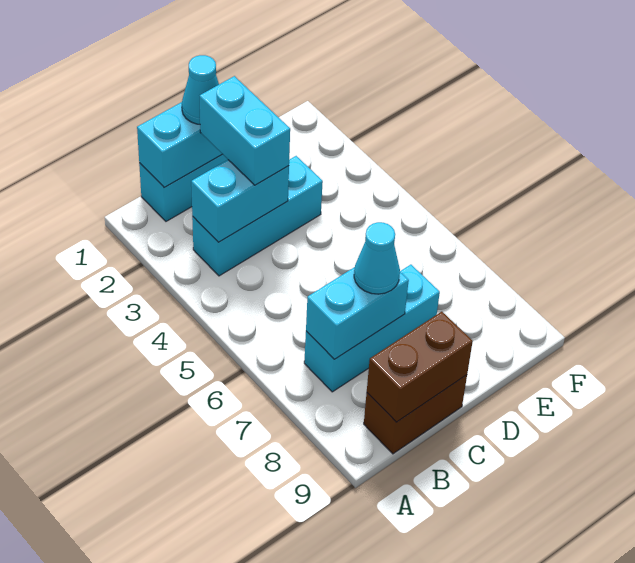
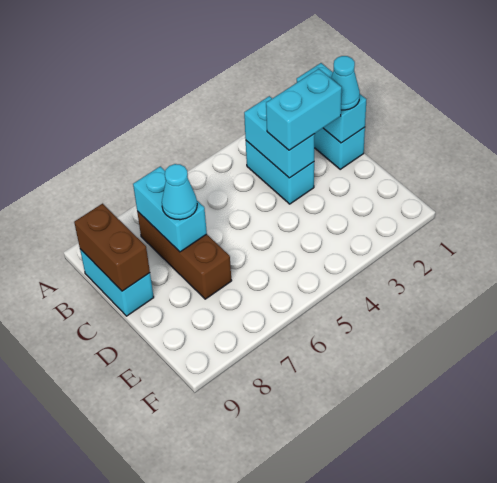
cyan brick B3:D3 level 1 -> cyan brick B3:C3 level 1
cyan brick B7:D7 level 1 -> brown brick B7:D7 level 1
brown brick B9:C9 level 1 -> cyan brick B9:C9 level 1

